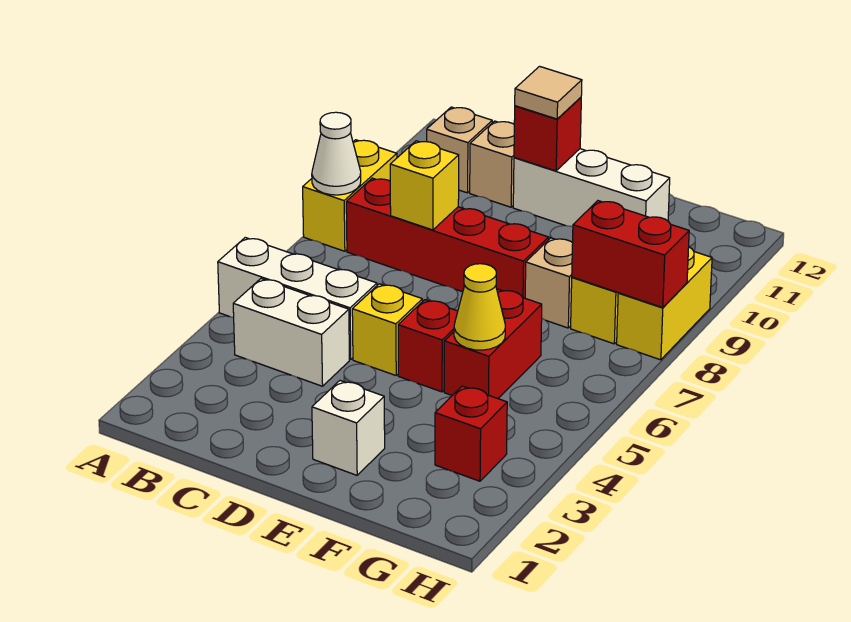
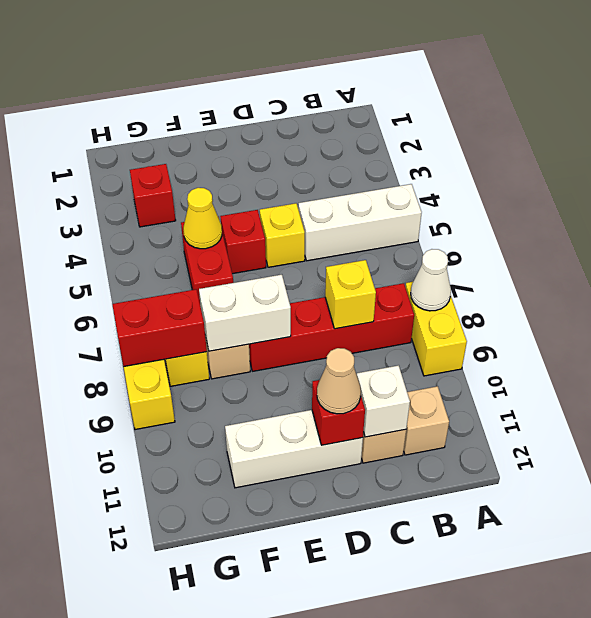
white brick B4:C4 level 1 -> white brick E8:F8 level 2
tan tile D11 level 3 -> tan cone D11 level 3
white brick E2 level 1 -> white brick C11 level 2

